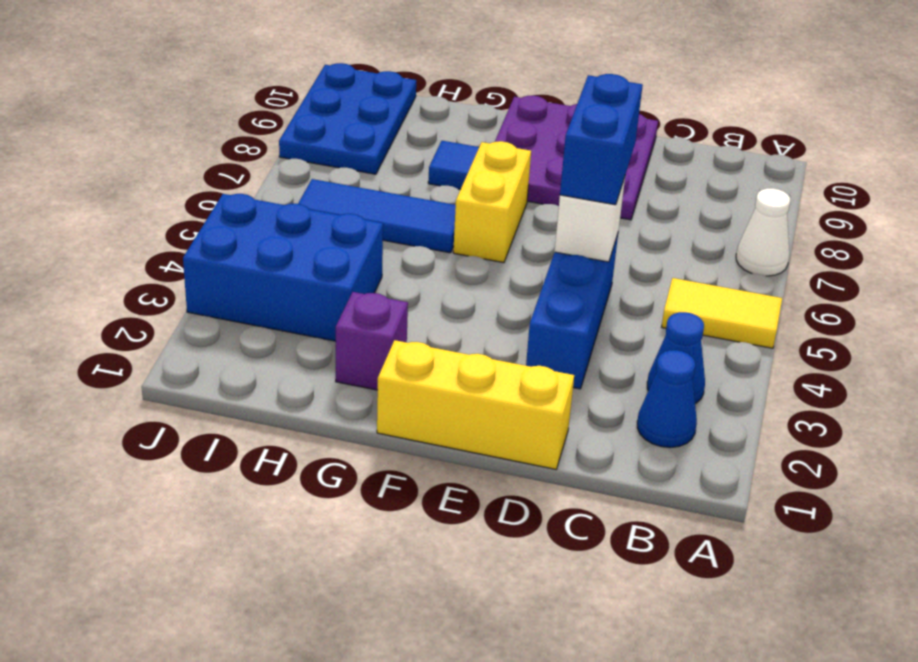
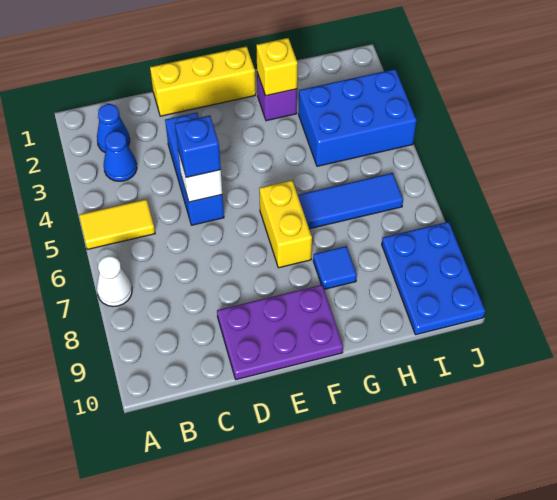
blue brick D5:D6 level 3 -> blue brick D5 level 3
purple plate D8:F10 level 1 -> purple plate D9:F10 level 1
none -> yellow brick G2 level 2

